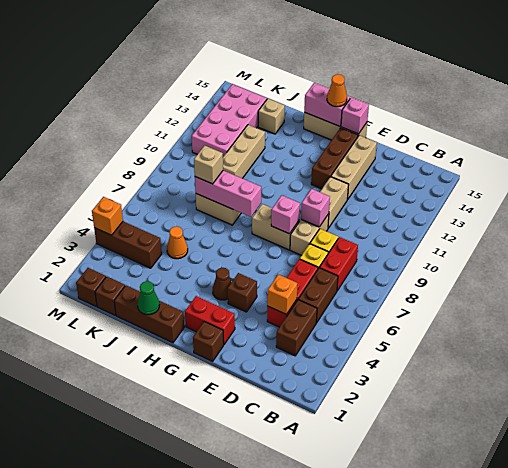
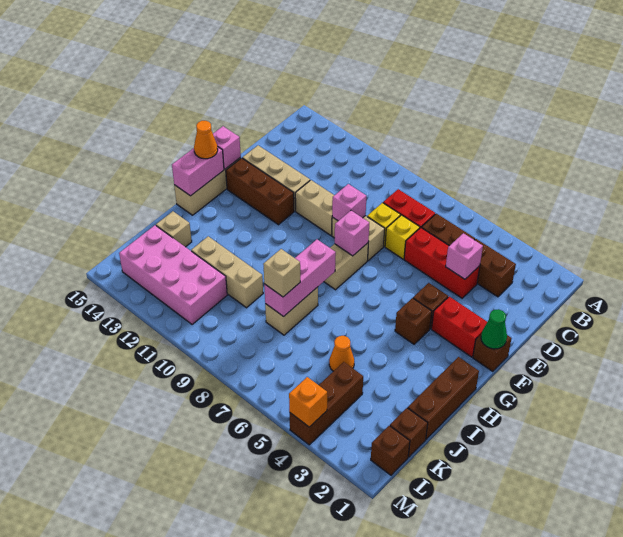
orange brick D4 level 2 -> pink brick D4 level 2
red brick F2:G2 level 1 -> red brick F2:F3 level 1
brown cone G4 level 1 -> brown brick G4 level 1
green cone I1 level 2 -> green cone F1 level 2

